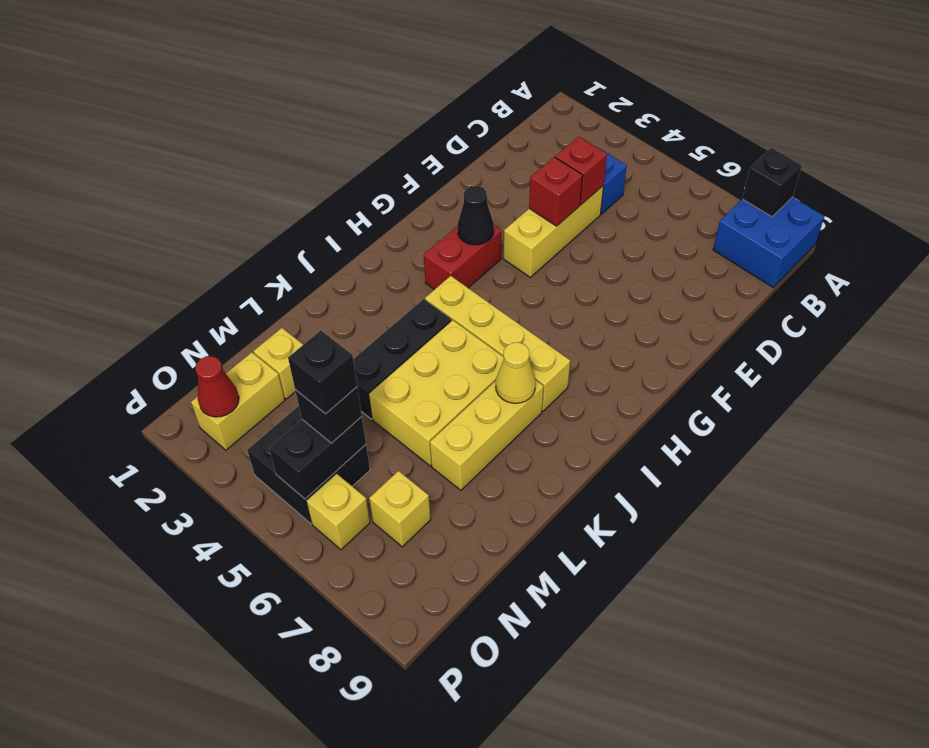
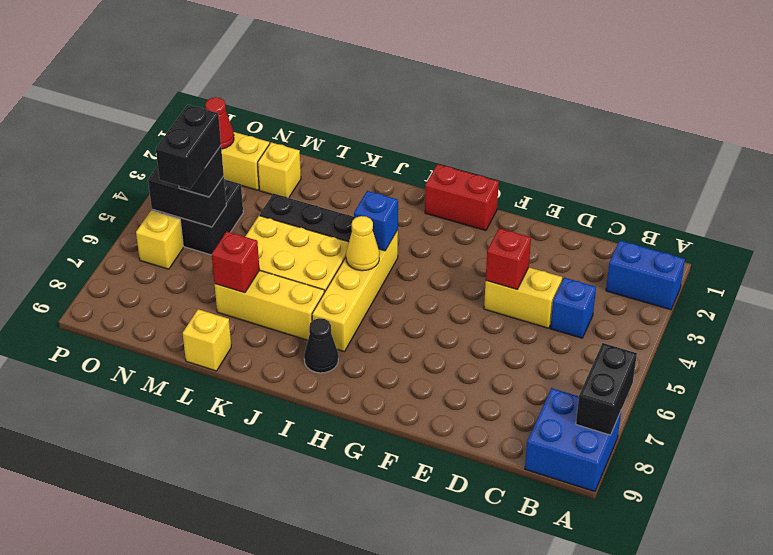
none -> blue brick A2:B2 level 1
black brick A8 level 2 -> black brick A7:A8 level 2
yellow brick D4:F4 level 1 -> yellow brick D4:E4 level 1
red brick D4 level 2 -> red brick L7 level 2
red brick G3:H3 level 1 -> red brick G1:H1 level 1
black cone G3 level 2 -> black cone I8 level 1
none -> blue brick I4 level 2
yellow cone J7 level 2 -> yellow cone I5 level 2
black brick N5 level 4 -> black brick N5:N6 level 4
yellow brick N7 level 1 -> yellow brick L9 level 1

